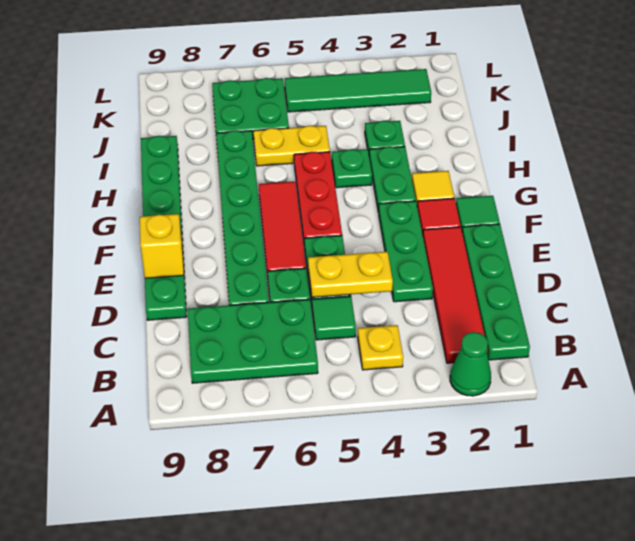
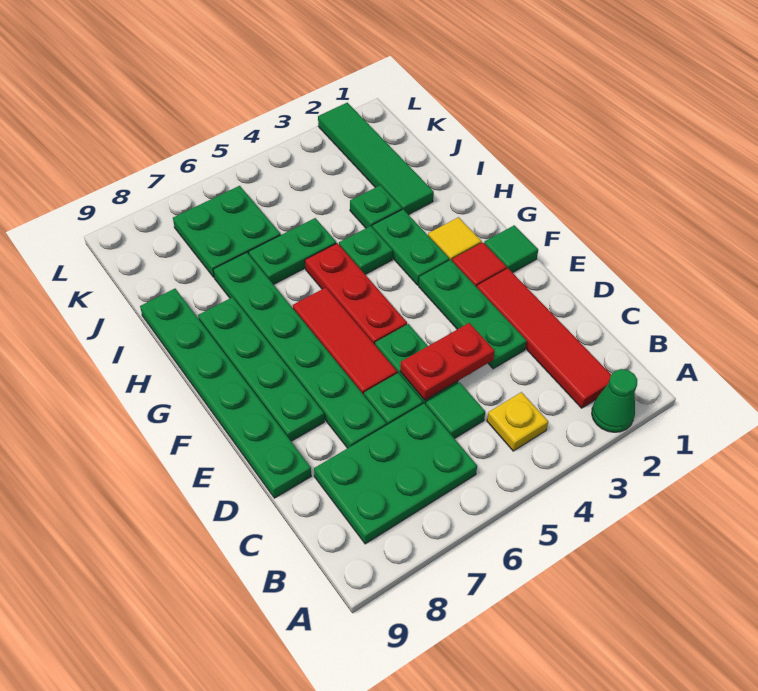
green plate B1:E1 level 1 -> green plate E8:H8 level 1
yellow plate D4:D5 level 2 -> red plate D4:D5 level 2
yellow brick E9 level 2 -> none
yellow plate I5:I6 level 1 -> green plate I5:I6 level 1
green tile K2:K5 level 1 -> green tile I2:L2 level 1

